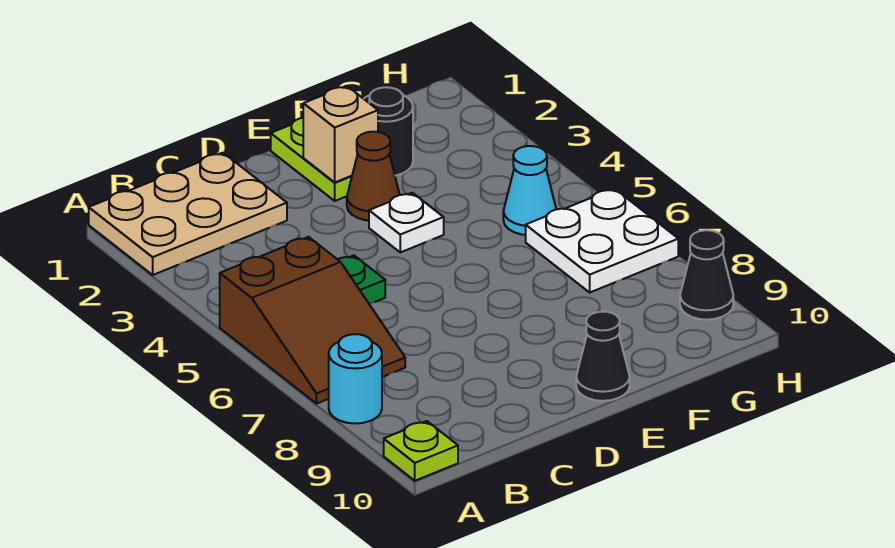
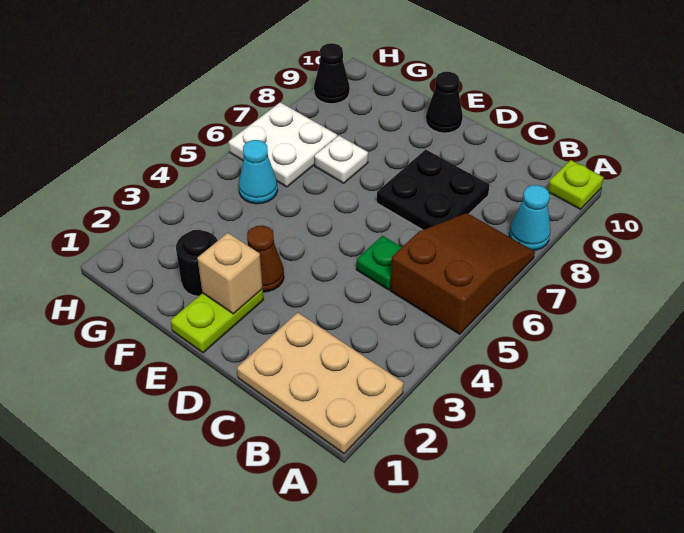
cyan round brick A8 level 1 -> cyan cone A8 level 1
none -> black plate C7:D8 level 1
white plate E4 level 1 -> white plate F7 level 1

